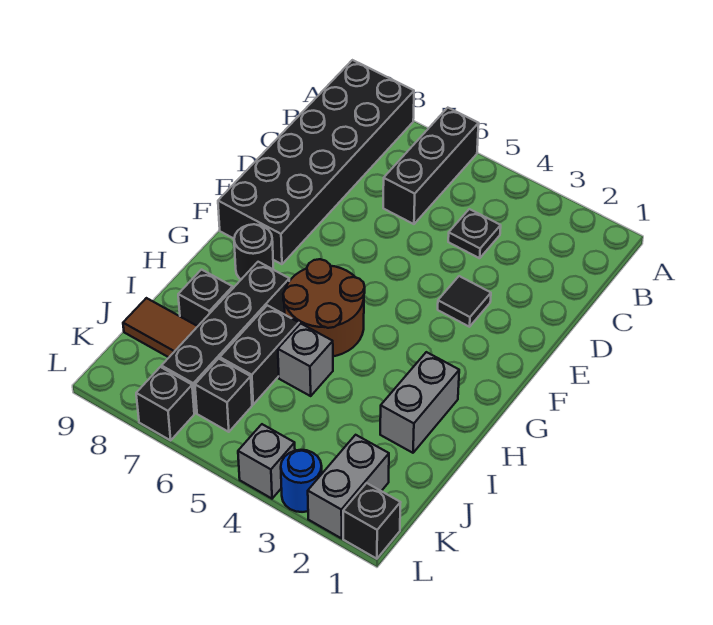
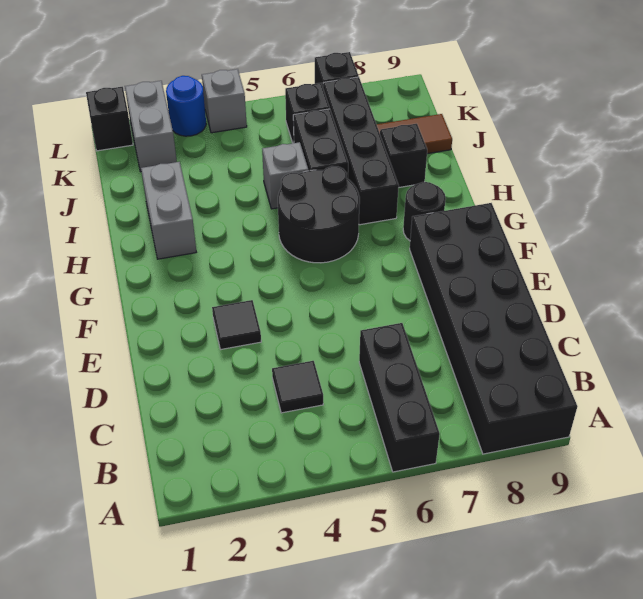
black plate C4 level 1 -> black tile C4 level 1
brown round brick G5:H6 level 1 -> black round brick G5:H6 level 1

